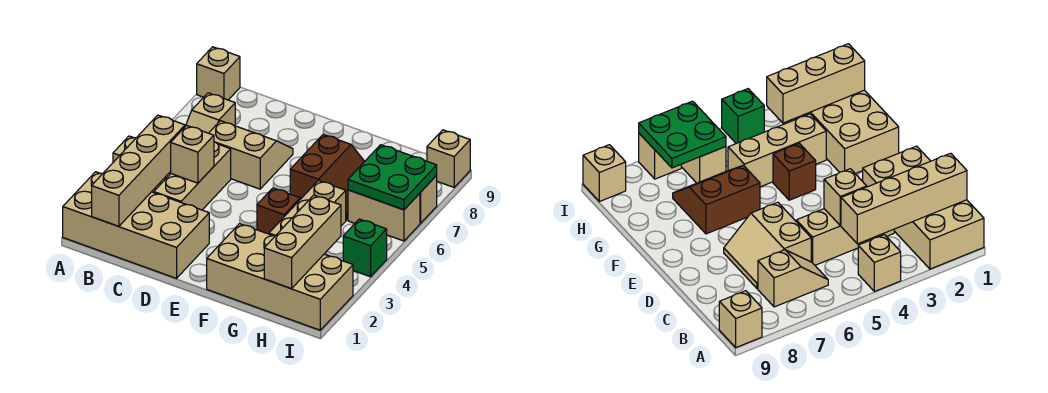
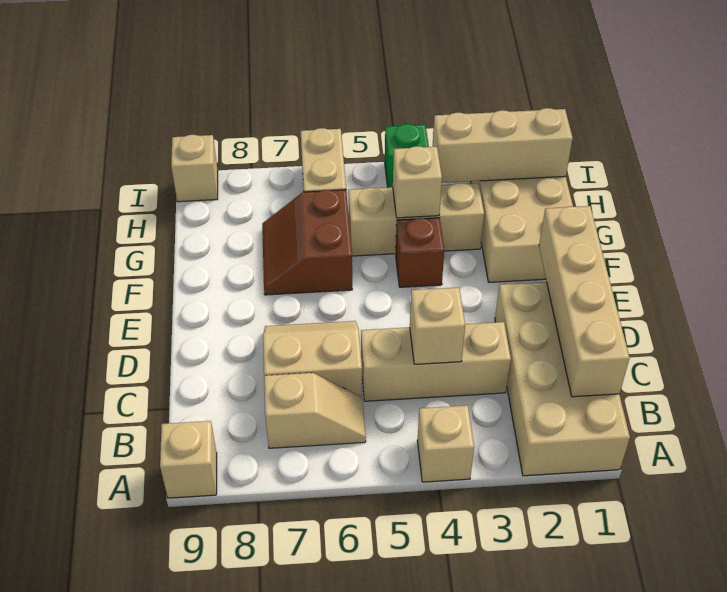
tan brick B1:B4 level 2 -> tan brick B1:E1 level 2
tan slope C6:D7 level 1 top 6 -> tan slope C6:D7 level 1 top C
brown slope F6:G7 level 1 top F -> brown slope F6:G7 level 1 top 6
green plate H6:I7 level 2 -> none
tan brick I7 level 1 -> tan brick G4 level 2

